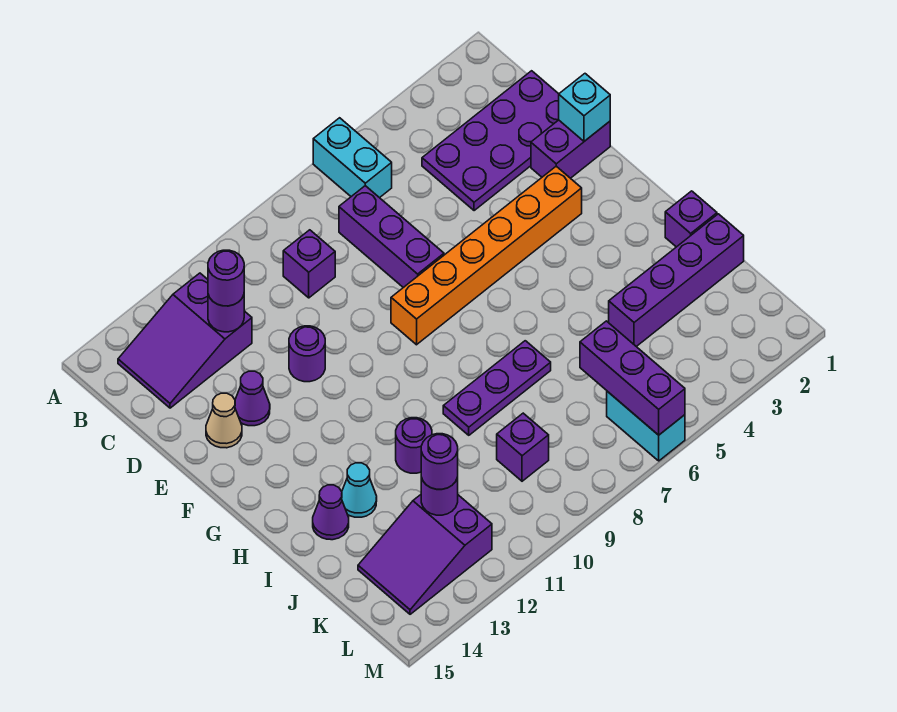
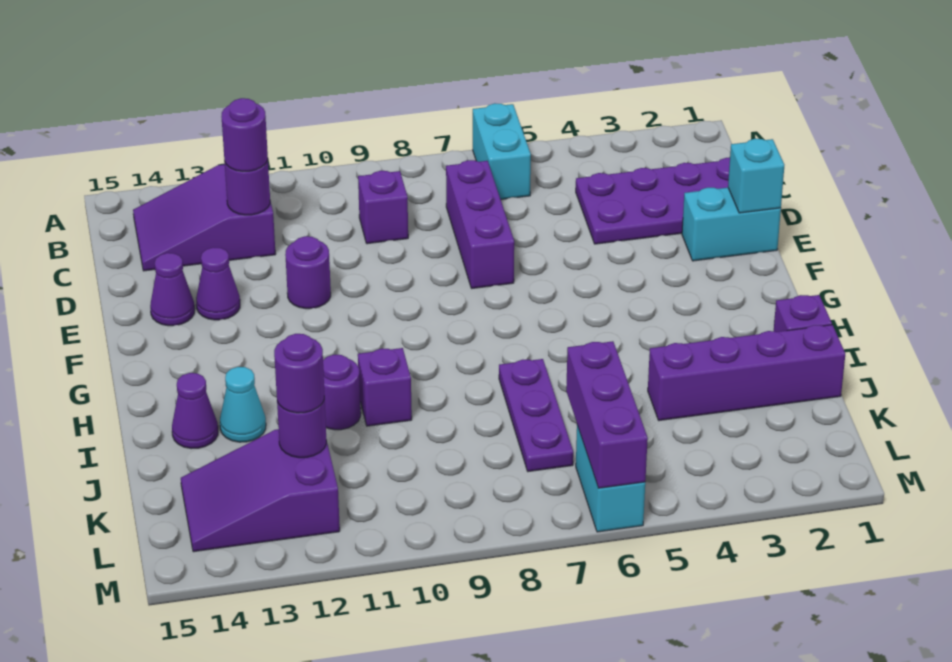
purple brick E1:E2 level 1 -> cyan brick E1:E2 level 1
tan cone E14 level 1 -> purple cone E14 level 1
orange brick F3:F8 level 1 -> none
purple plate I7:I9 level 1 -> purple plate I7:K7 level 1
purple brick K9 level 1 -> purple brick I10 level 1

